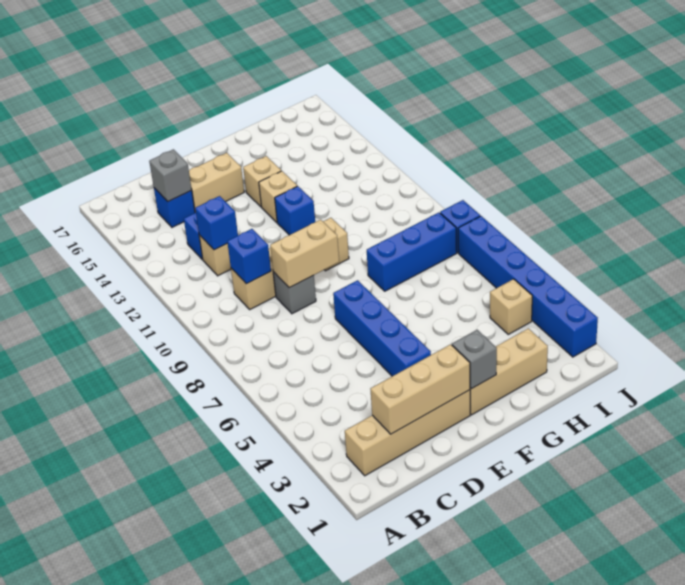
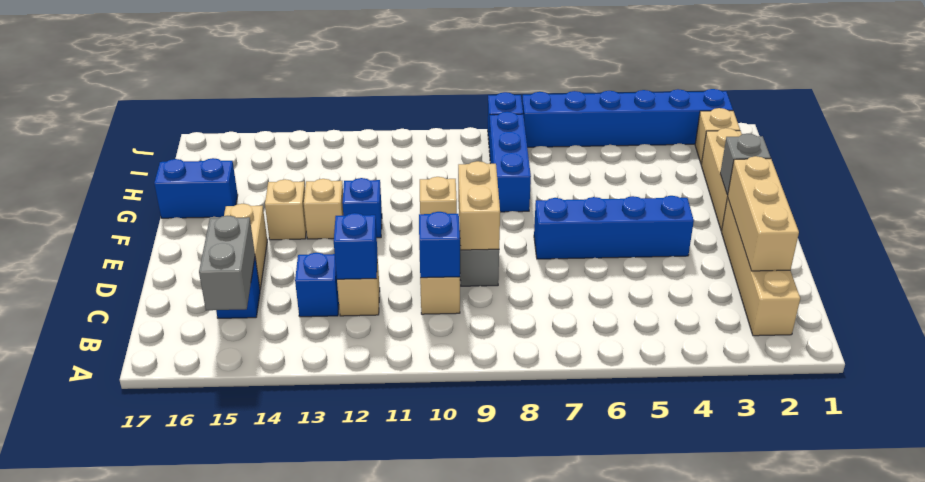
grey brick C15 level 2 -> grey brick B15:C15 level 2
none -> blue brick G16:G17 level 1
tan brick I4 level 1 -> tan brick I2 level 1

